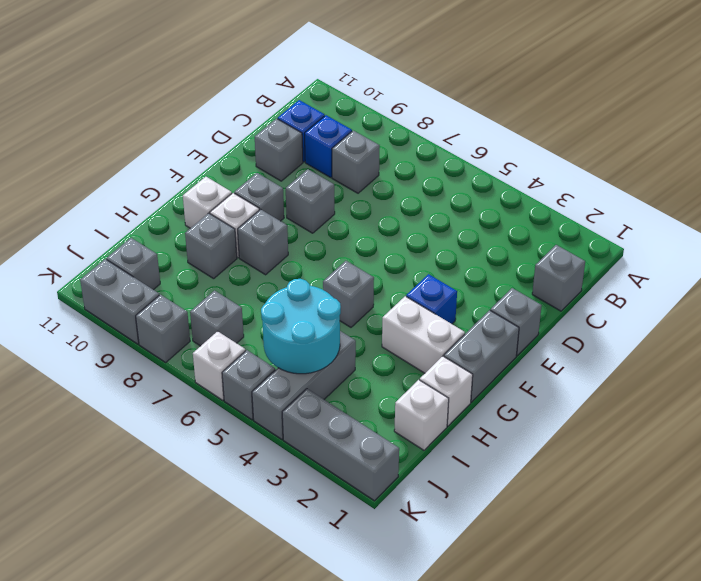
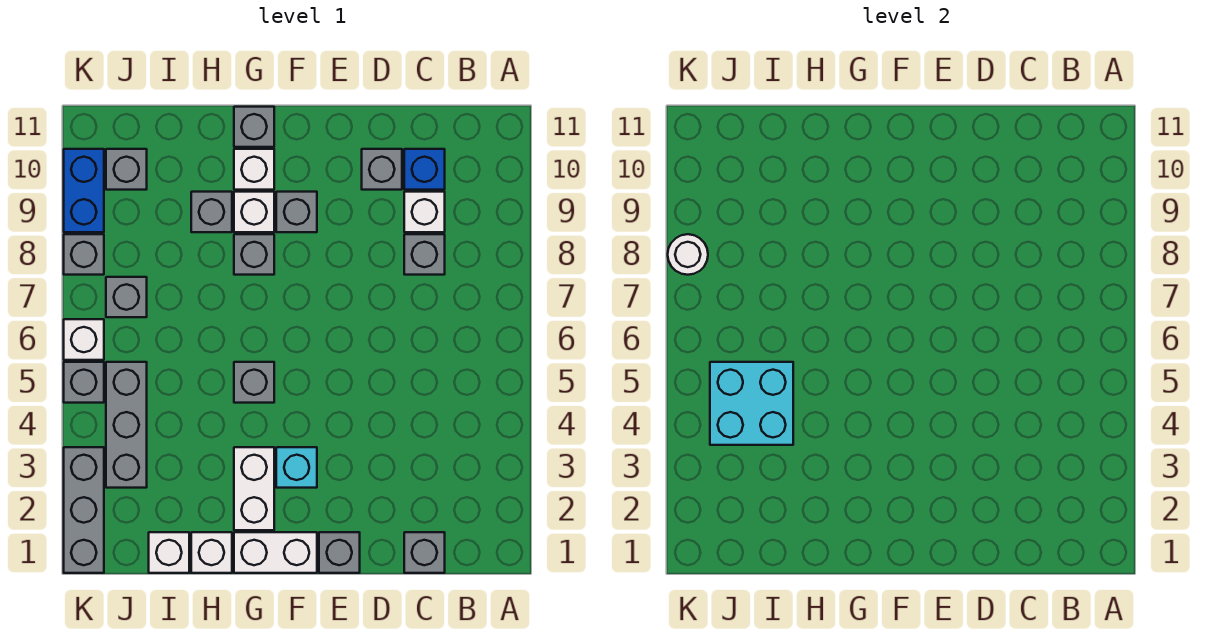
blue brick C9 level 1 -> white brick C9 level 1
grey brick E8 level 1 -> grey brick G11 level 1
grey brick F1:G1 level 1 -> white brick F1:G1 level 1
blue brick F3 level 1 -> cyan brick F3 level 1
grey brick I4:K4 level 1 -> grey brick J3:J5 level 1
cyan round brick I4:J5 level 2 -> cyan brick I4:J5 level 2
none -> white round brick K8 level 2
grey brick K9:K10 level 1 -> blue brick K9:K10 level 1

